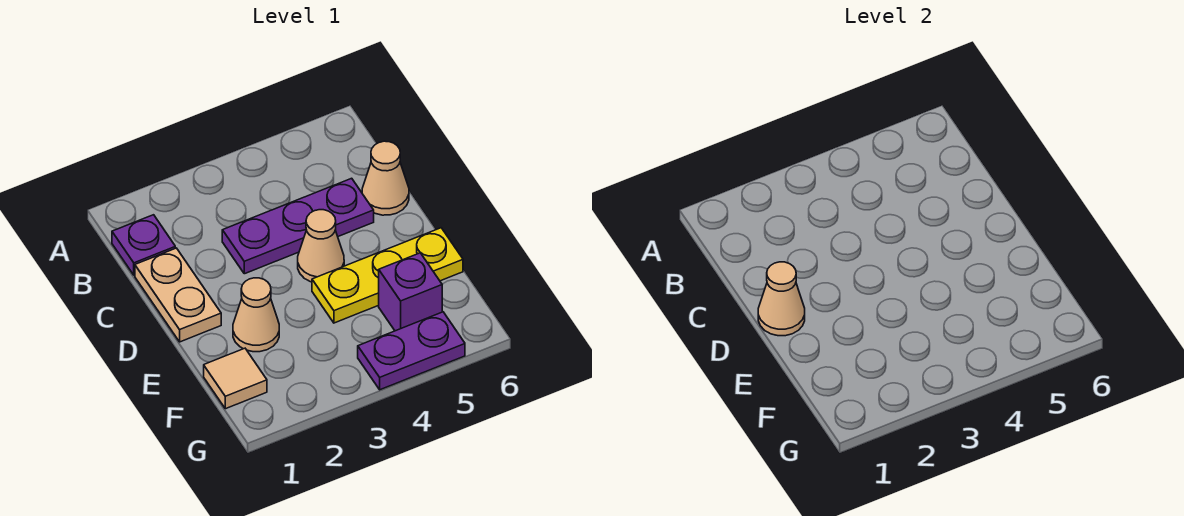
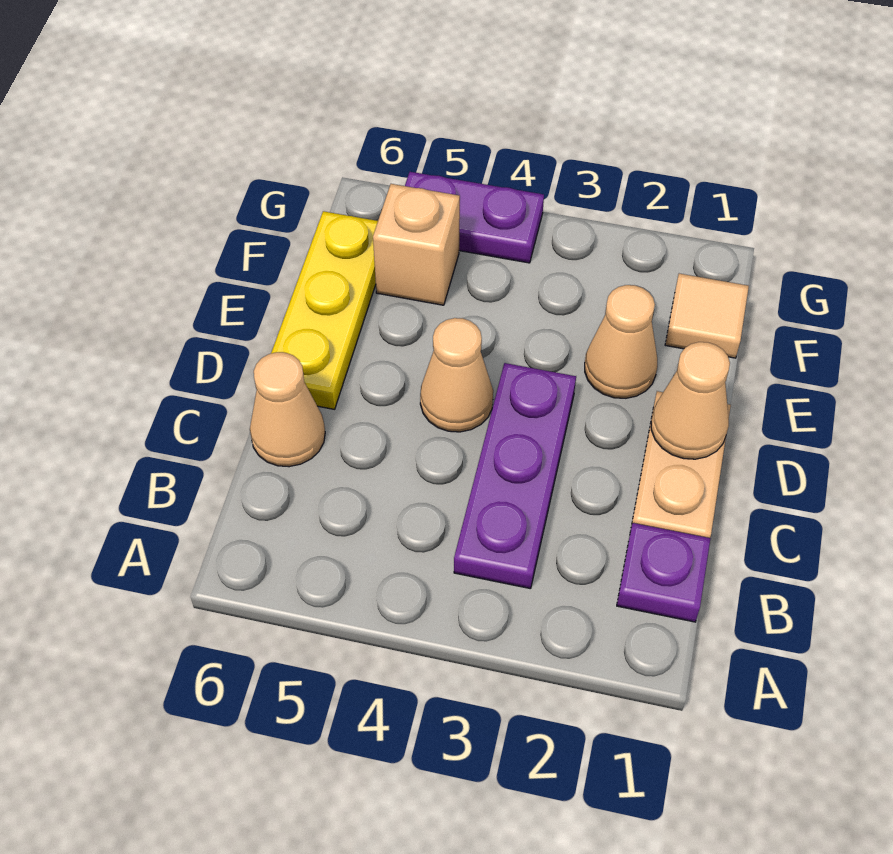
purple plate C3:C5 level 1 -> purple plate B3:D3 level 1
yellow plate E4:E6 level 1 -> yellow plate D6:F6 level 1
purple brick F5 level 1 -> tan brick F5 level 1

